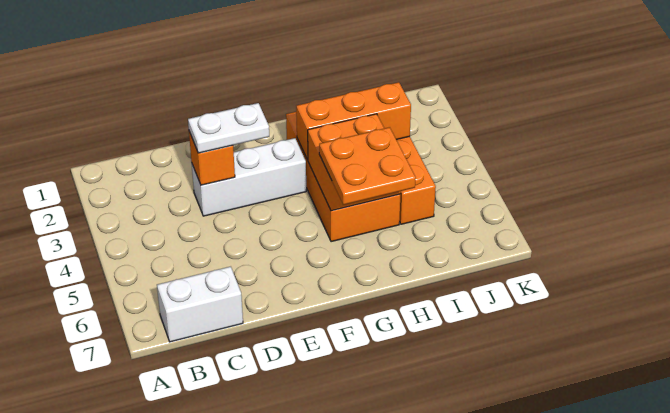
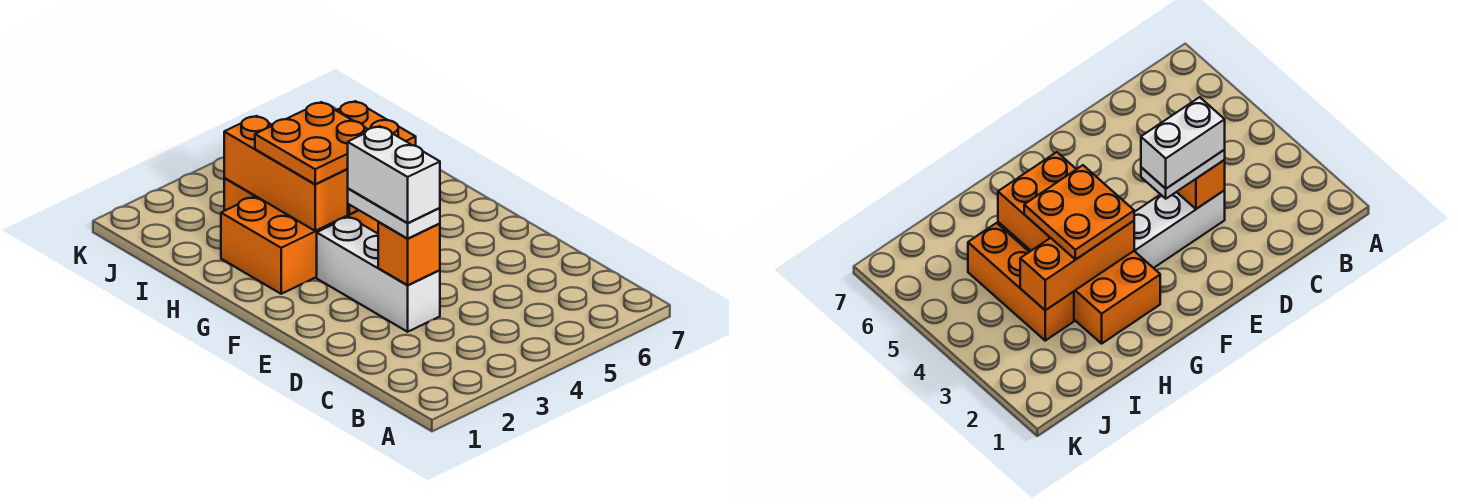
white brick B7:C7 level 1 -> white brick D3:E3 level 4
orange plate G5:H6 level 3 -> orange plate G3:H4 level 3

